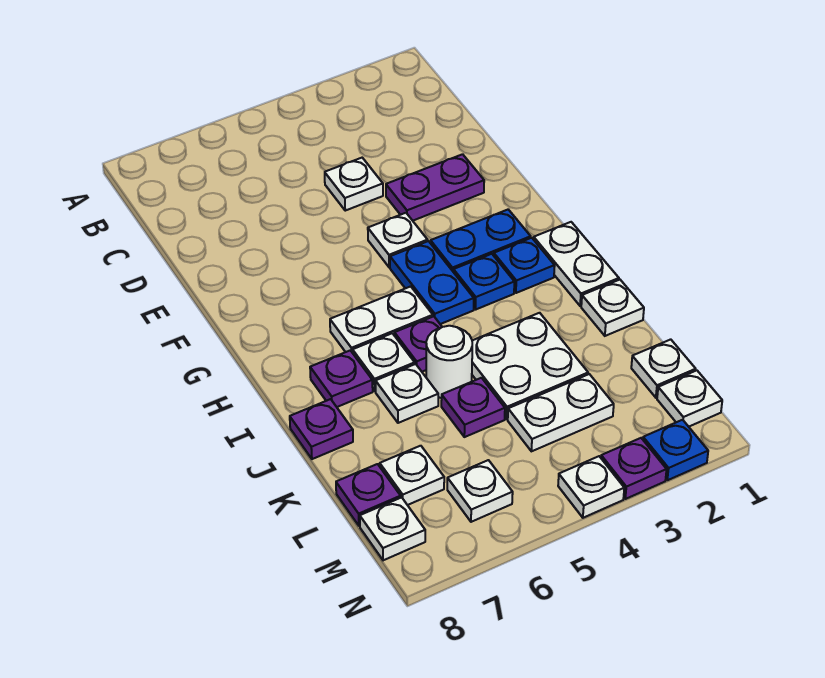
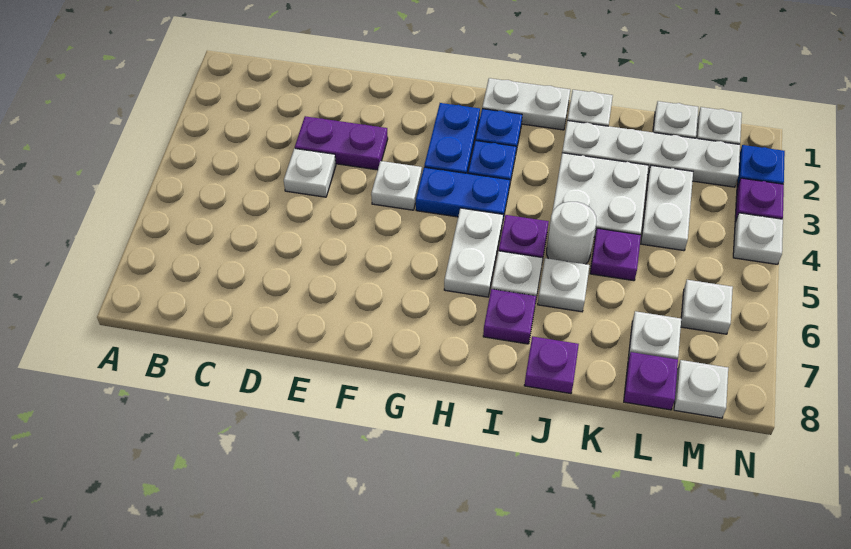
purple plate E2:E3 level 1 -> purple plate D3:E3 level 1
none -> white plate J2:M2 level 1

